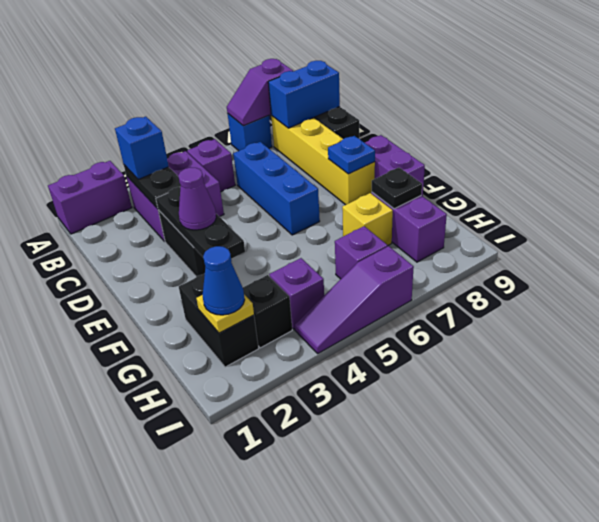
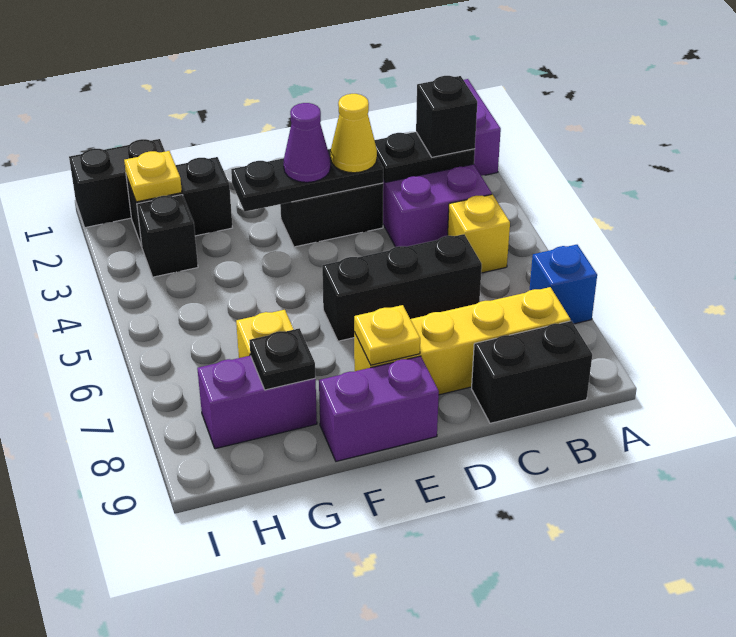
purple slope A7:A8 level 2 top 8 -> none
blue brick B3 level 3 -> black brick B3 level 3
purple brick B5 level 1 -> yellow brick B5 level 1
blue brick B8:B9 level 2 -> none
blue brick C6:E6 level 1 -> black brick C6:E6 level 1
none -> yellow cone D3 level 3
blue plate E8 level 2 -> yellow plate E8 level 2
none -> black brick H1:I1 level 1
blue cone H2 level 3 -> none
purple brick H4 level 1 -> none
purple brick H6 level 1 -> none
purple slope I4:I6 level 1 top 6 -> none

